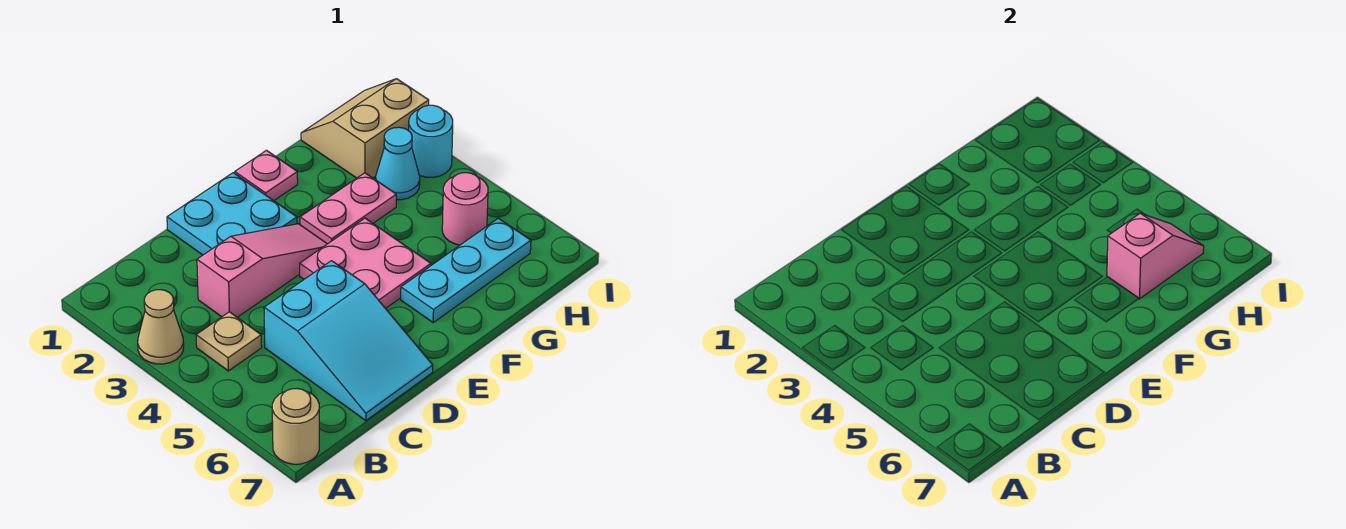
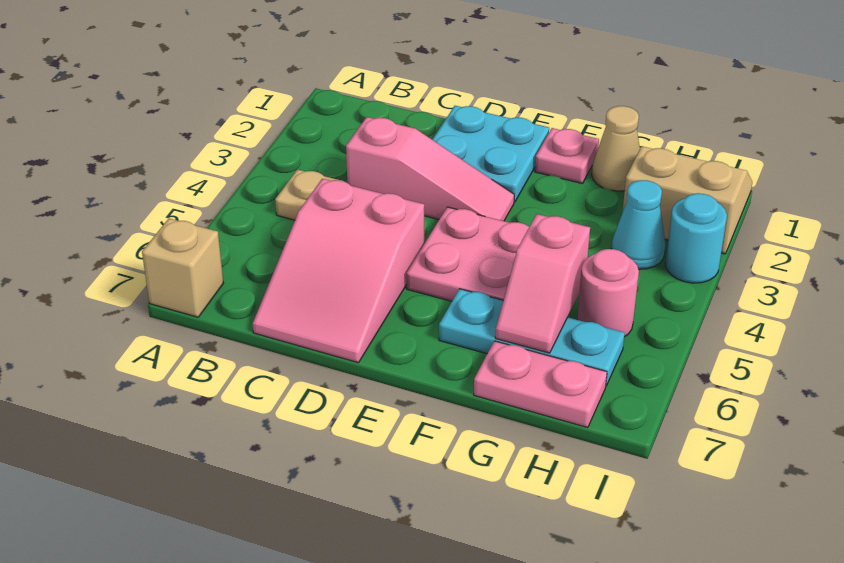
tan cone A3 level 1 -> tan cone G1 level 1
tan round brick A7 level 1 -> tan brick A7 level 1
cyan slope C5:D7 level 1 top 5 -> pink slope C5:D7 level 1 top 5
pink plate F3:G3 level 1 -> pink plate G7:H7 level 1
pink slope G6:H6 level 2 top G -> pink slope G5:G6 level 2 top 5

